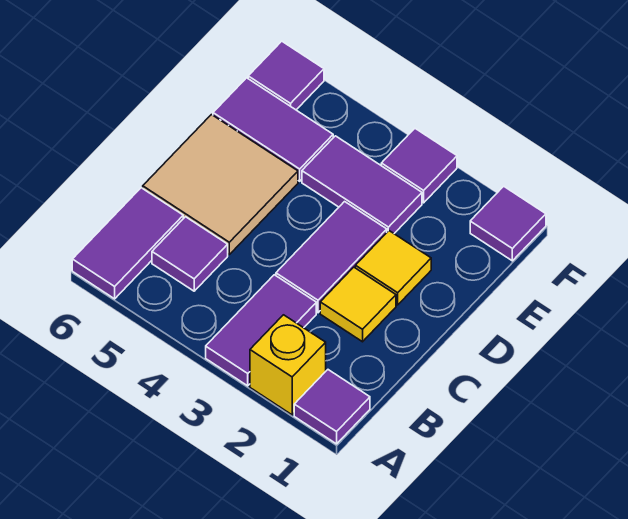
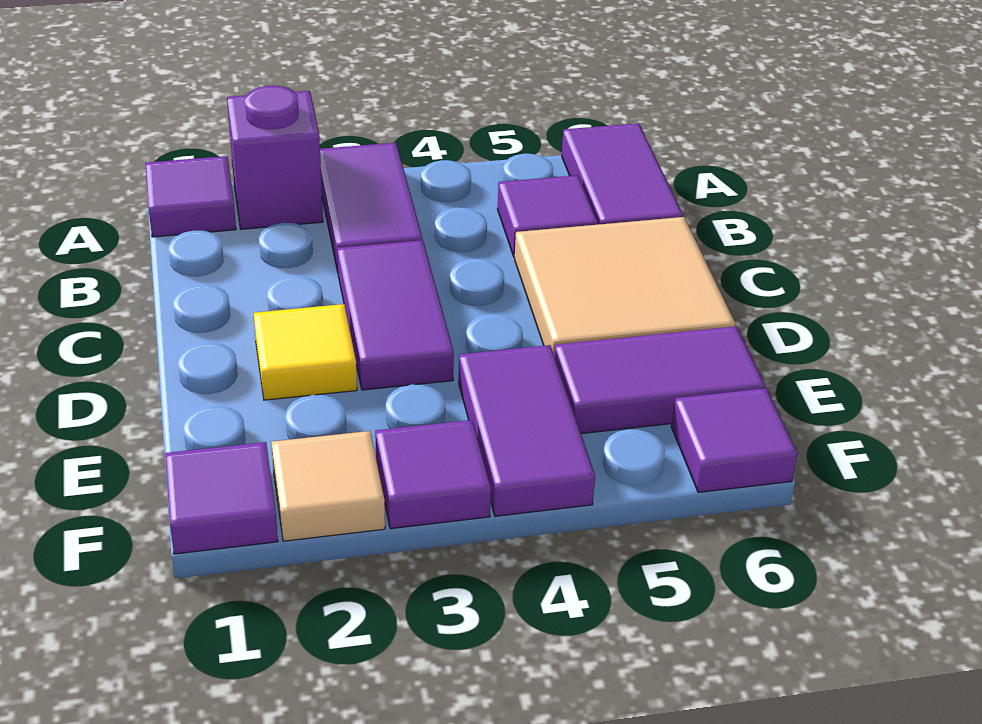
yellow brick A2 level 1 -> purple brick A2 level 1
yellow tile C2 level 1 -> none
purple tile E3:E4 level 1 -> purple tile E4:F4 level 1
none -> tan tile F2 level 1

